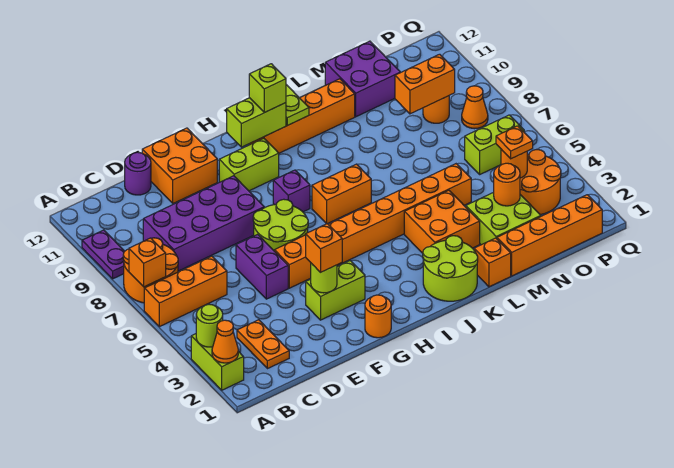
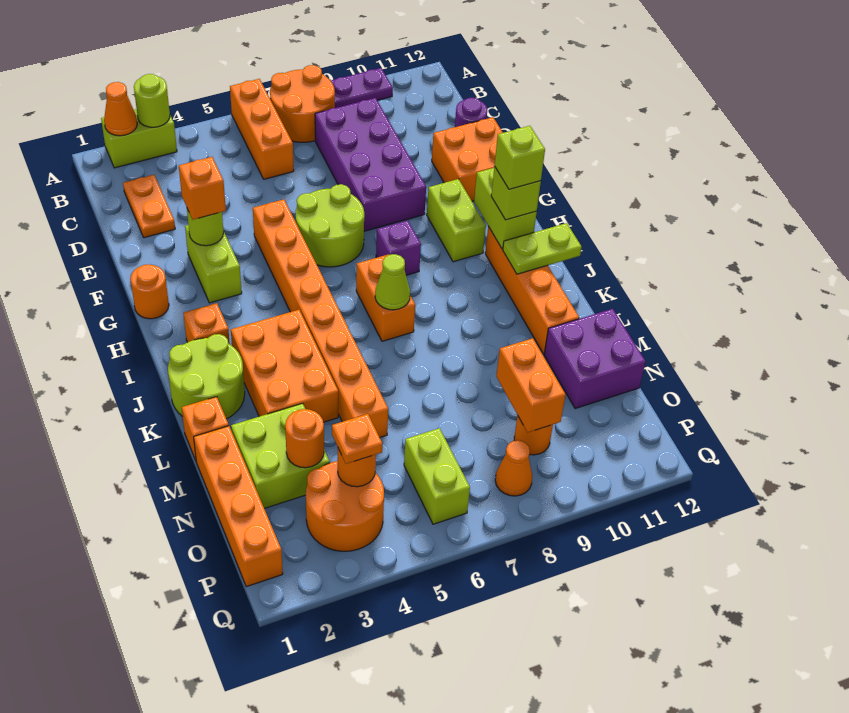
orange brick A7 level 2 -> orange brick I2 level 1
orange plate C2:C3 level 1 -> orange plate C2:D2 level 1
purple brick E5:E6 level 1 -> none
none -> lime brick I11 level 4
none -> lime cone J7 level 2
orange brick K3:L4 level 1 -> orange brick J3:L4 level 1

